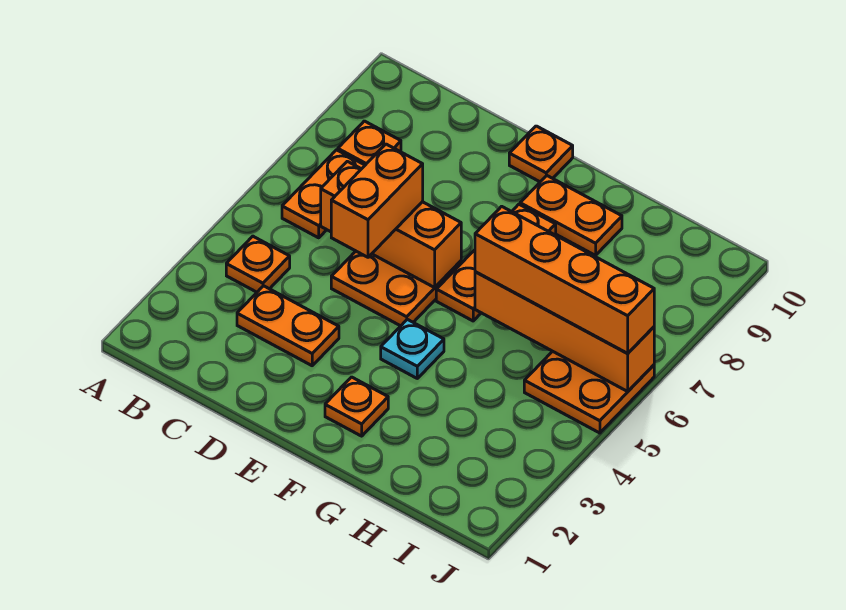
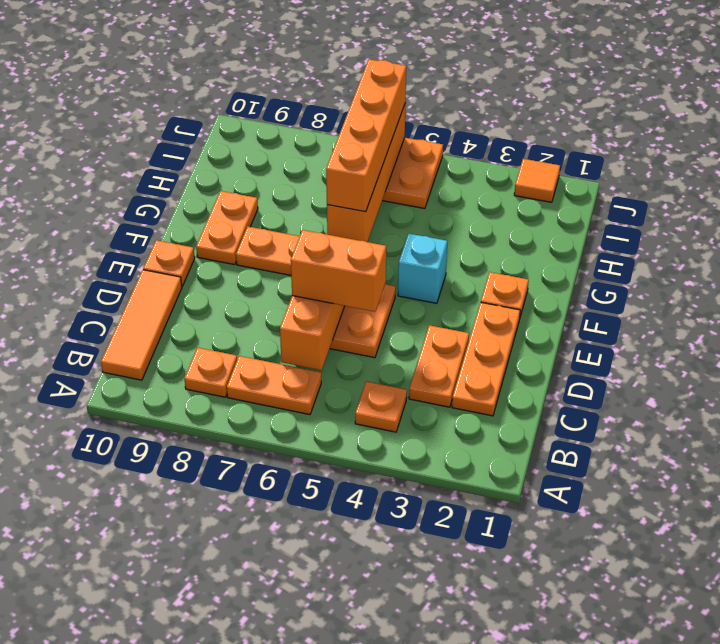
none -> orange tile B10:D10 level 1
none -> orange plate C2:E2 level 1
cyan plate F4 level 1 -> cyan brick F4 level 1
none -> orange tile J2 level 1

